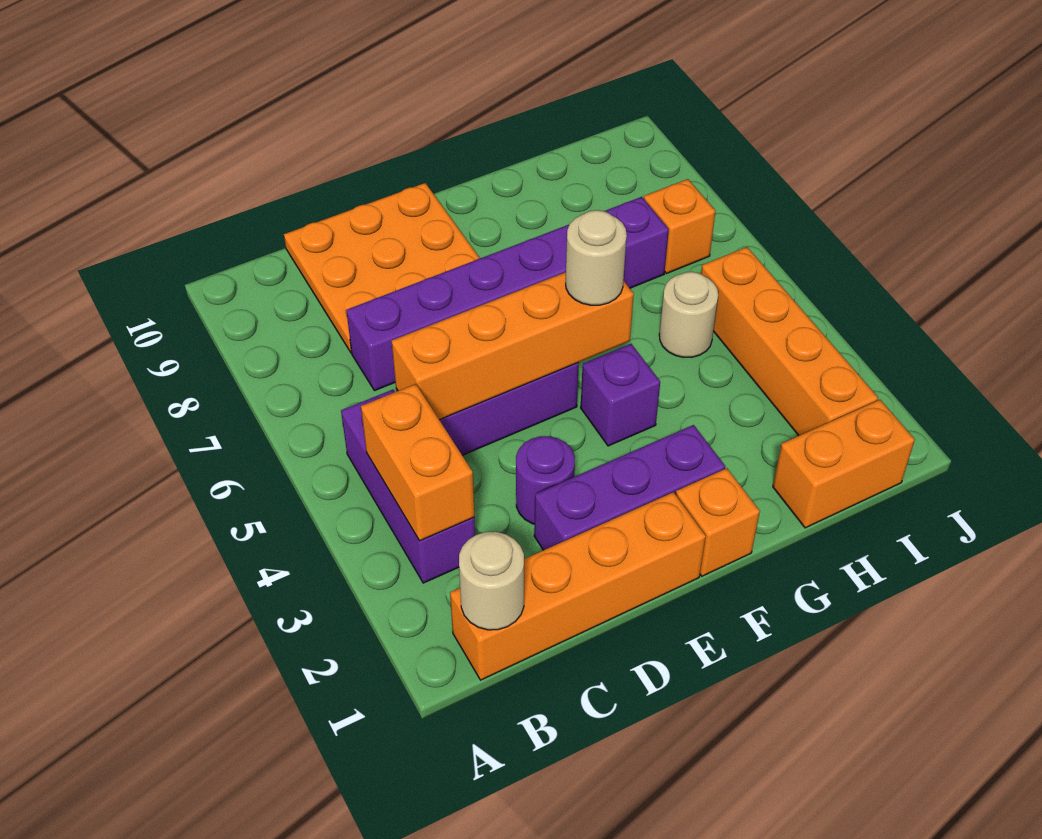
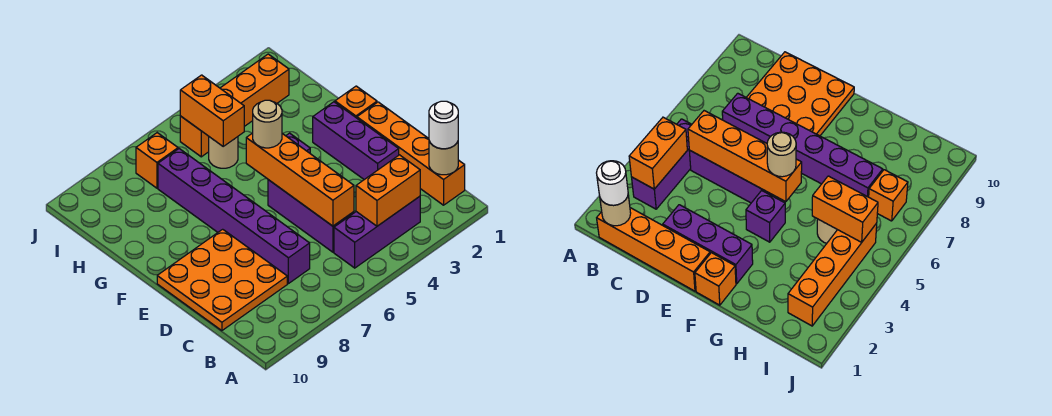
none -> white round brick B1 level 3
purple round brick D3 level 1 -> none
orange brick H1:I1 level 1 -> orange brick H5:I5 level 2

